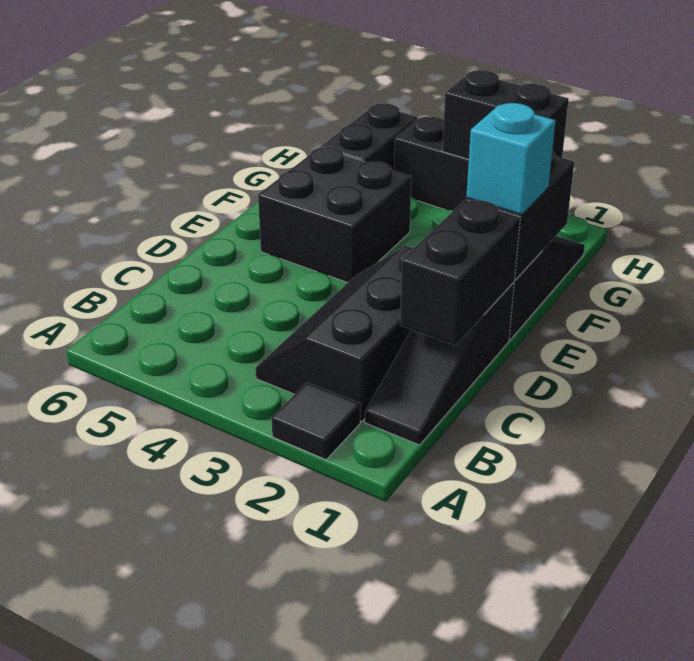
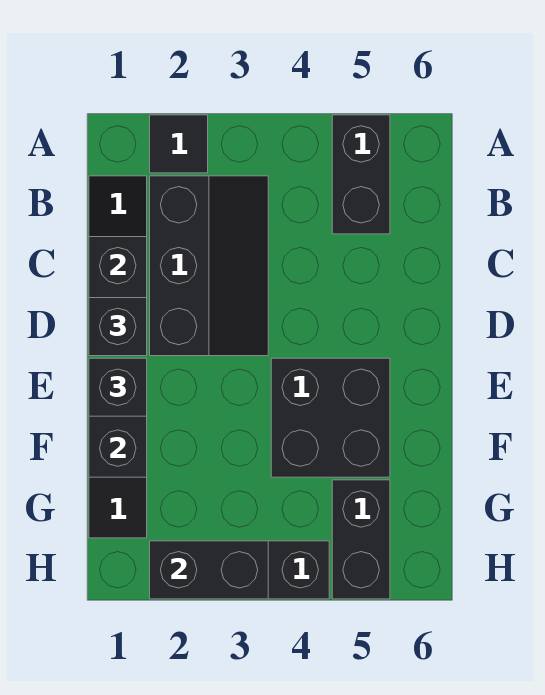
none -> black brick A5:B5 level 1
none -> black brick D1 level 3
cyan brick E1 level 3 -> black brick E1 level 3

